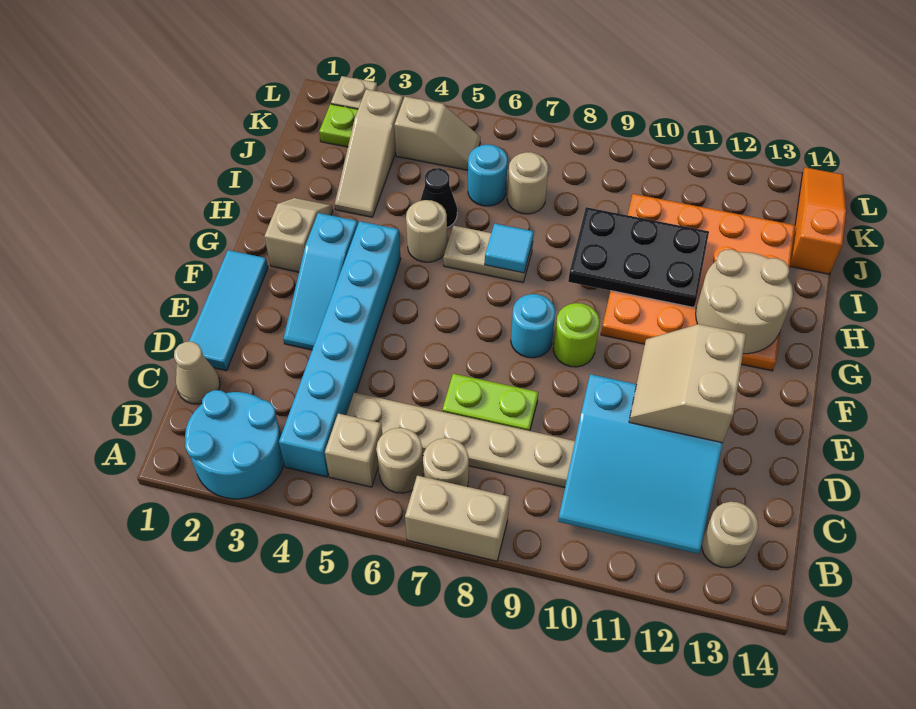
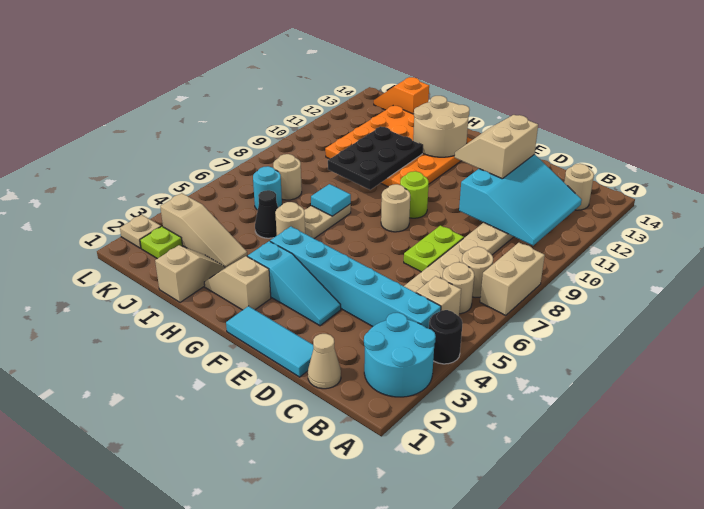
none -> black round brick A4 level 1
tan slope D11:E12 level 3 top 12 -> tan slope D11:E12 level 3 top D
cyan round brick F8 level 1 -> tan round brick F8 level 1
orange slope J14:L14 level 1 top J -> orange slope J14:K14 level 1 top J
tan slope K4:K5 level 1 top 4 -> tan slope I1:I2 level 1 top 1

